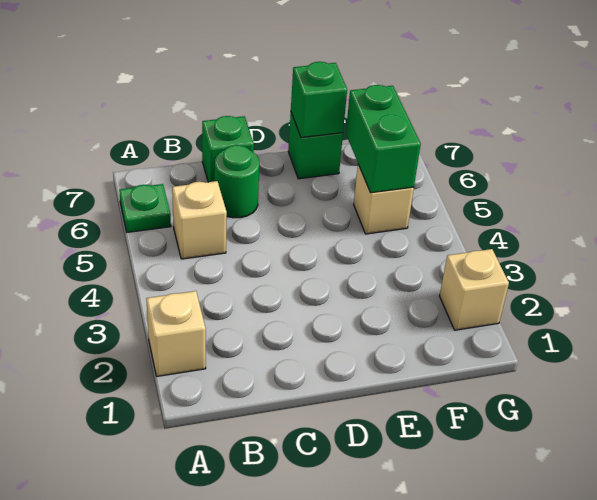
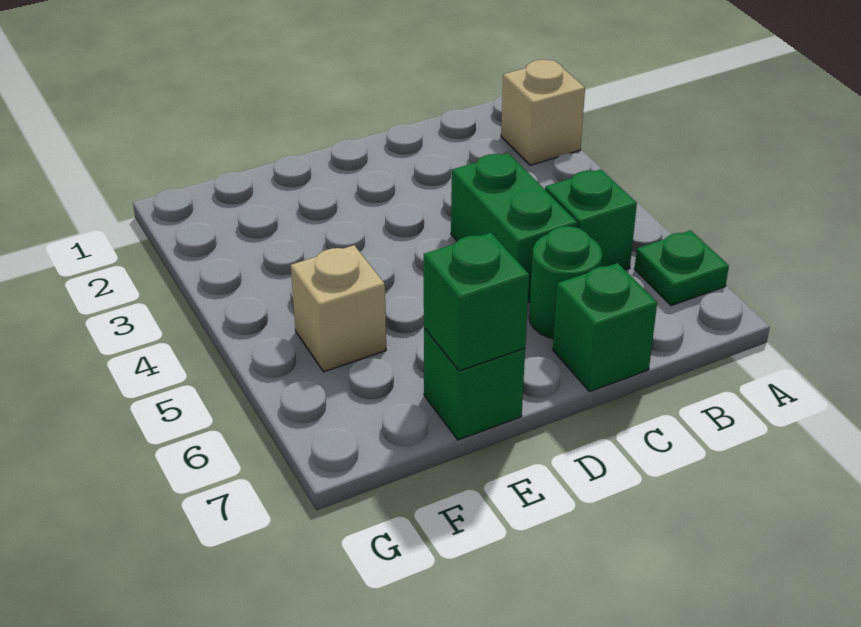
tan brick B5 level 1 -> green brick B5 level 1
green brick F5:F6 level 2 -> green brick C4:C5 level 1
tan brick G2 level 1 -> none

